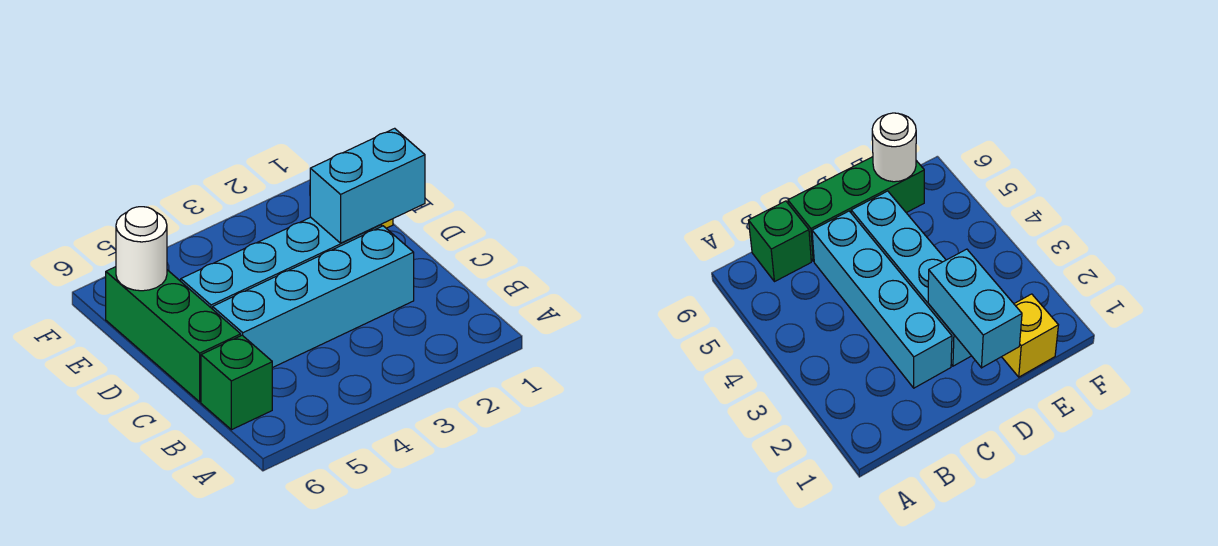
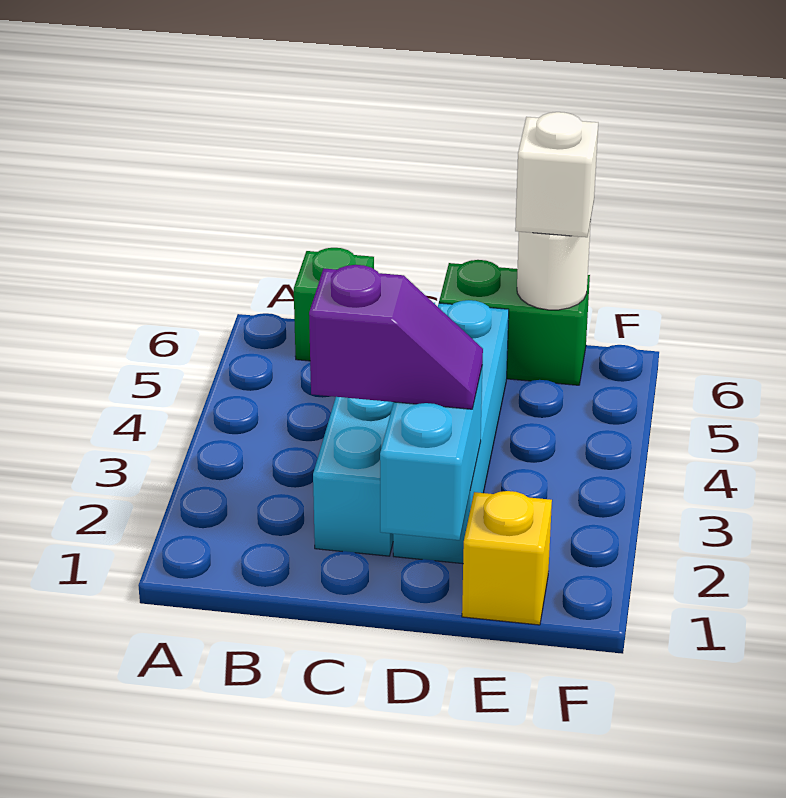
none -> purple slope C2:D2 level 3 top C
green brick C6:E6 level 1 -> green brick D6:E6 level 1
none -> white brick E6 level 3

